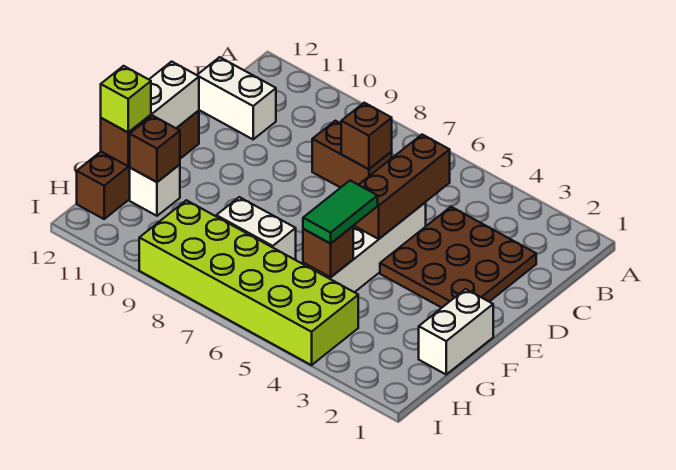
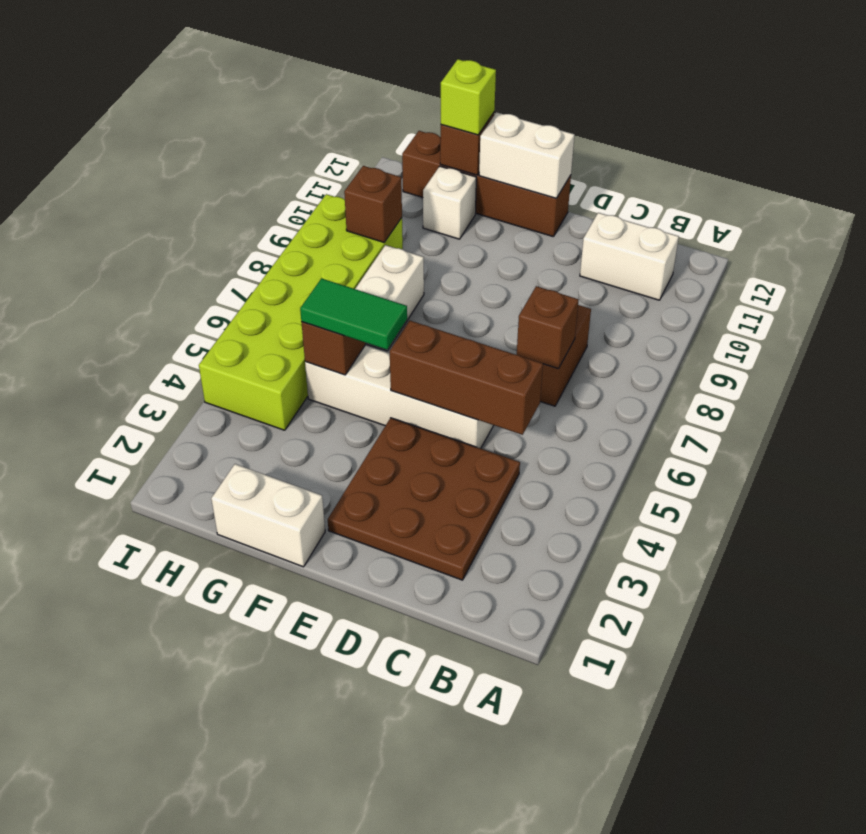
white brick C11:C12 level 1 -> white brick B11:C11 level 1
brown brick G11 level 2 -> brown brick H9 level 2

